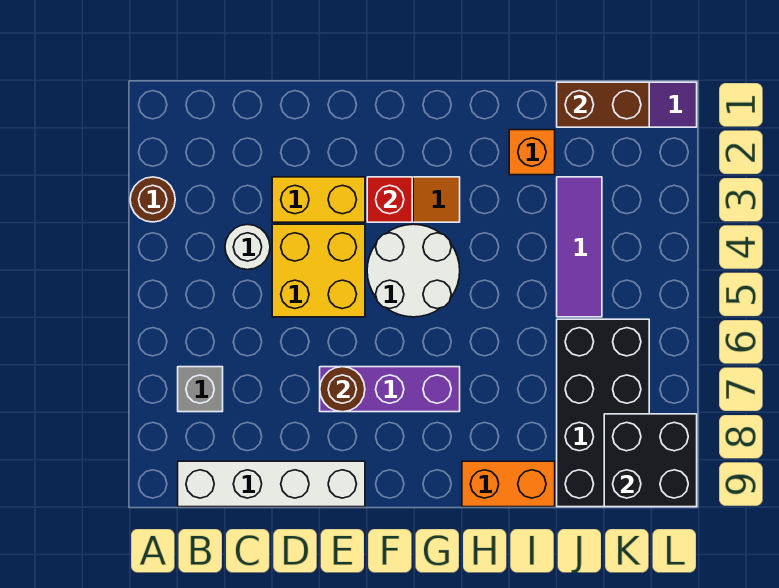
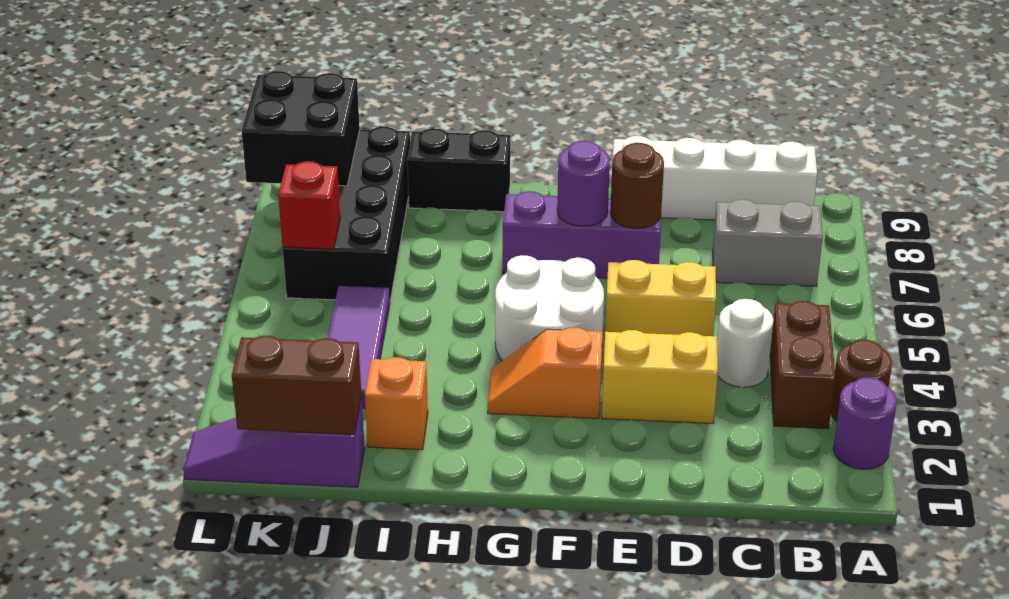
none -> purple round brick A2 level 1
none -> brown brick B3:B4 level 1
grey brick B7 level 1 -> grey brick B7:C7 level 1
yellow brick D4:E5 level 1 -> yellow brick D5:E5 level 1
red brick F3 level 2 -> red brick K6 level 2
none -> purple round brick F7 level 2
orange brick H9:I9 level 1 -> black brick H9:I9 level 1

